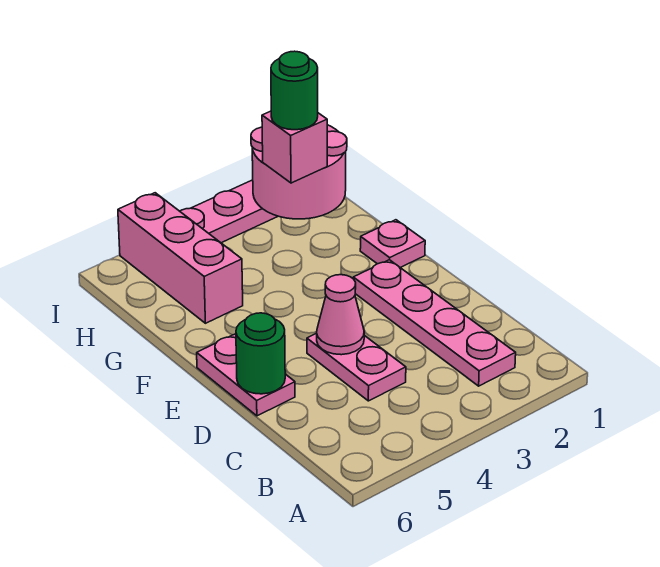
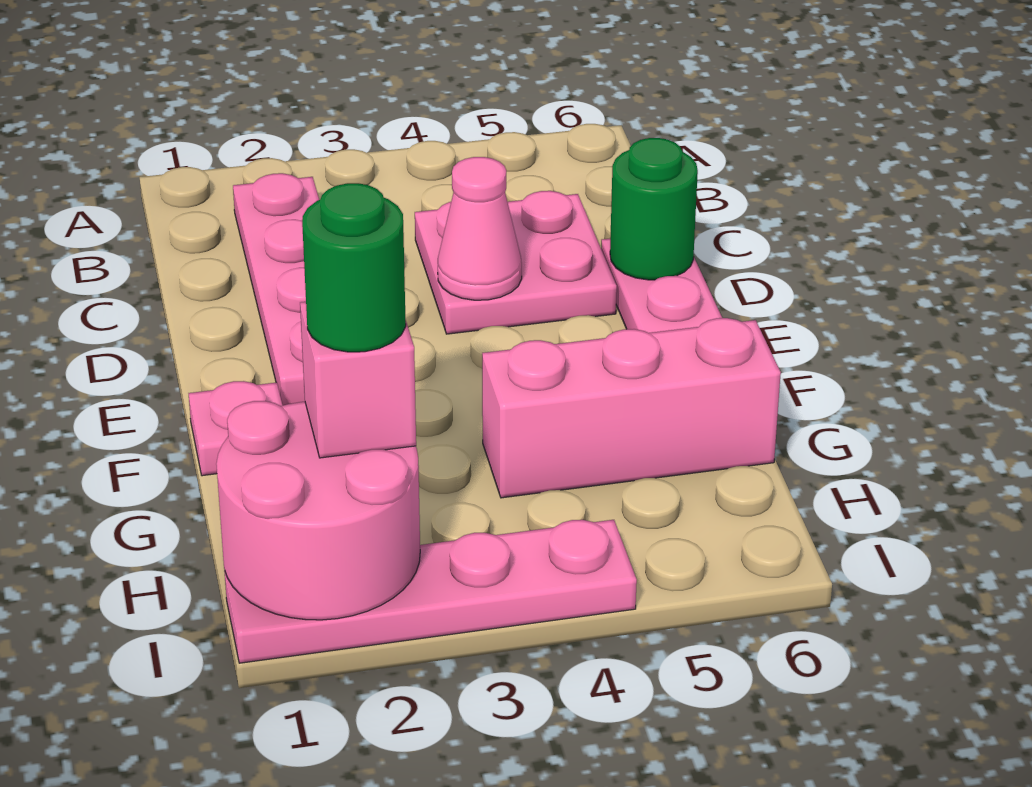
pink plate C4:D4 level 1 -> pink plate C4:D5 level 1
pink brick G5:I5 level 1 -> pink brick G4:G6 level 1

